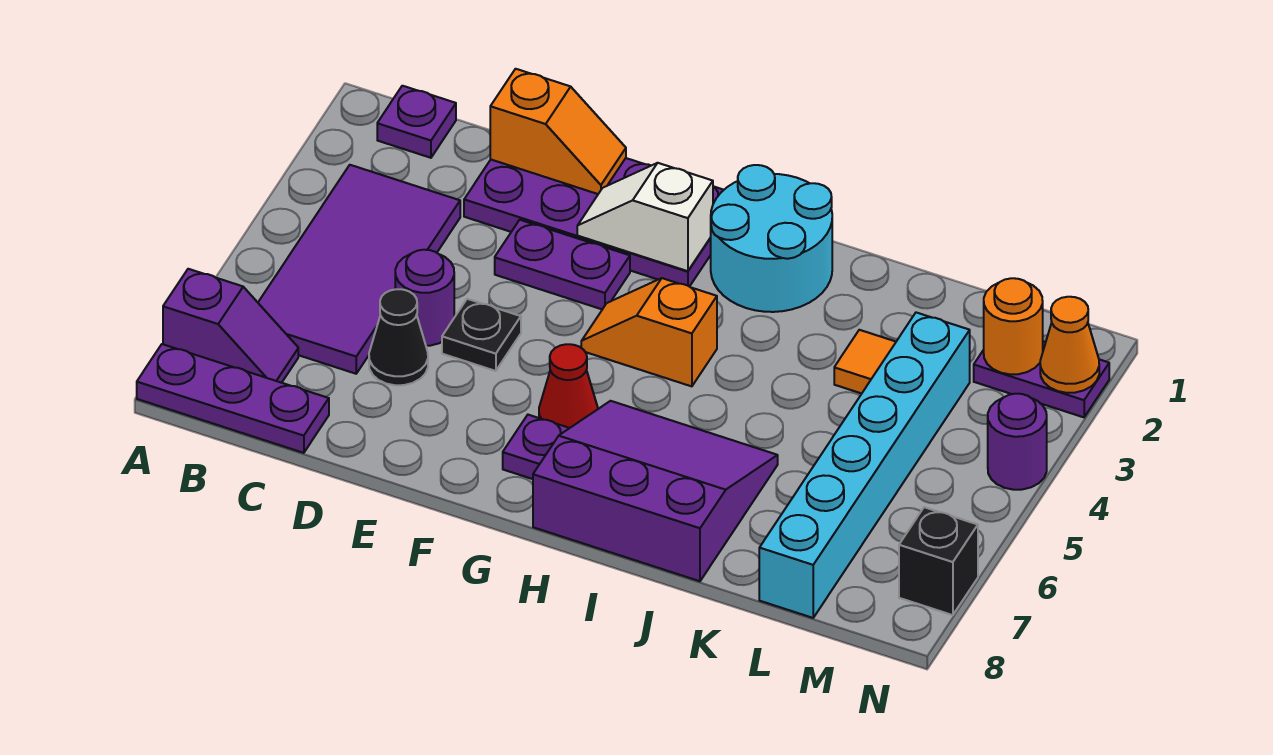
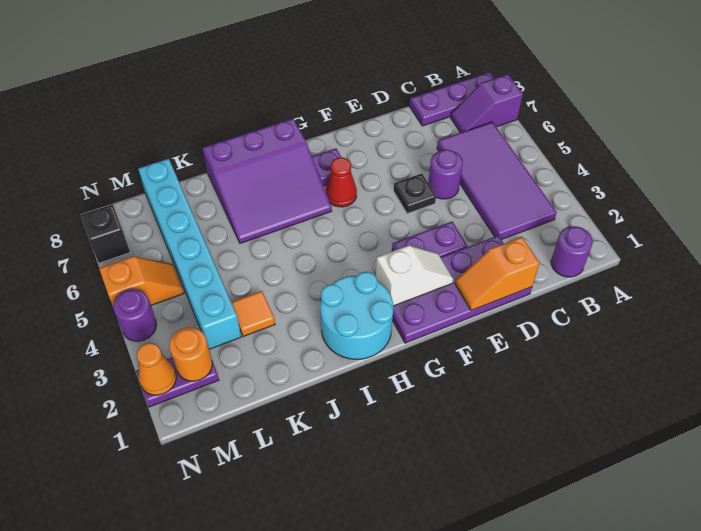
purple plate B1 level 1 -> purple round brick B1 level 1
black cone D6 level 1 -> none
orange slope G4:H4 level 1 top H -> orange slope M5:N5 level 1 top N

